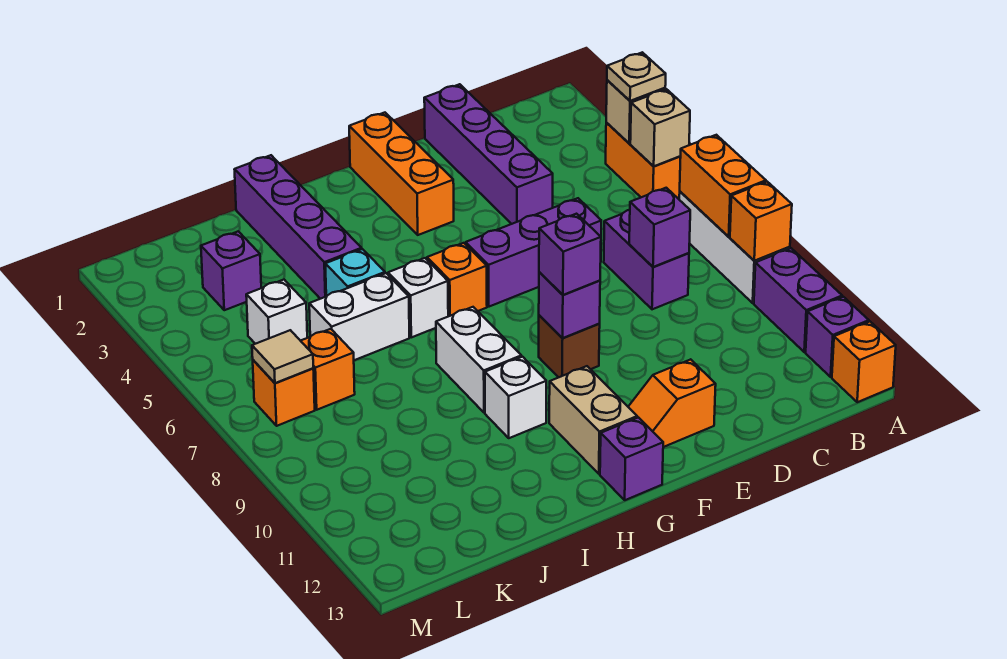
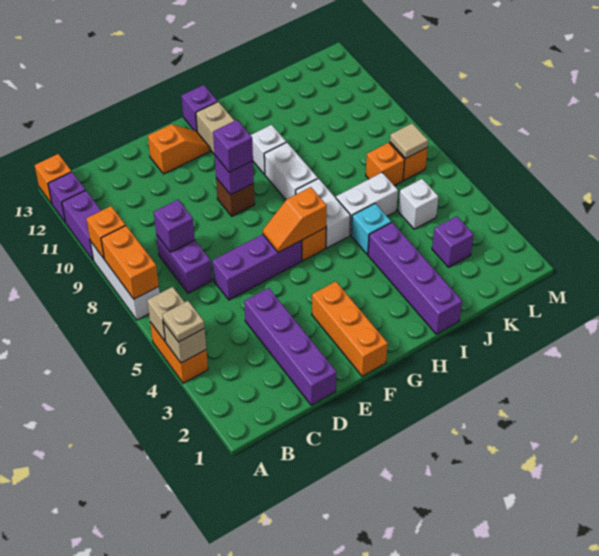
none -> orange slope F6:G6 level 2 top G
white brick H6 level 1 -> white brick H6:H7 level 1

